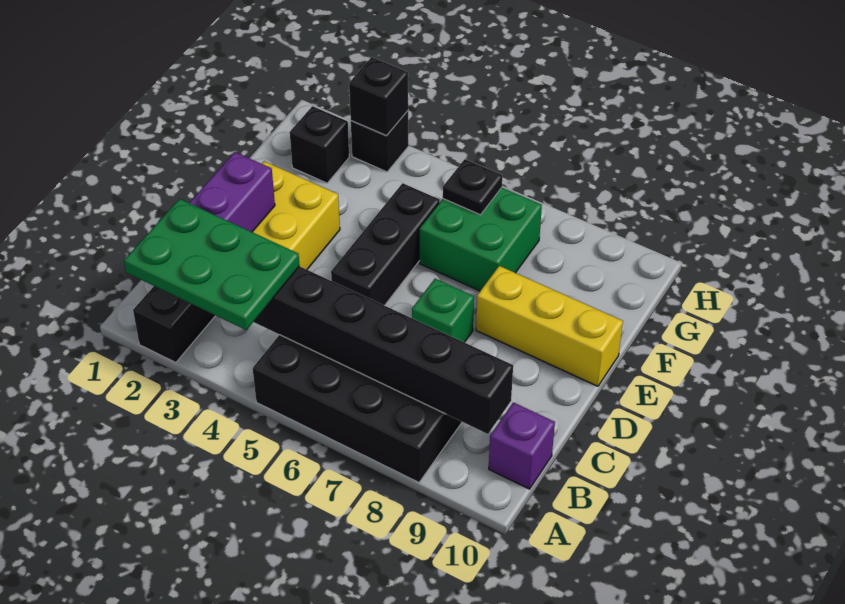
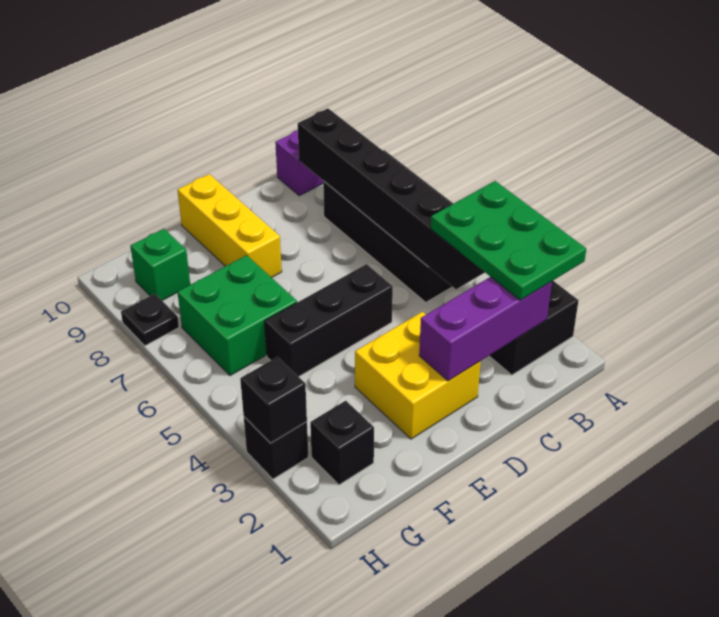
green brick D7 level 1 -> green brick G9 level 1
black plate G6 level 2 -> black plate H8 level 1

